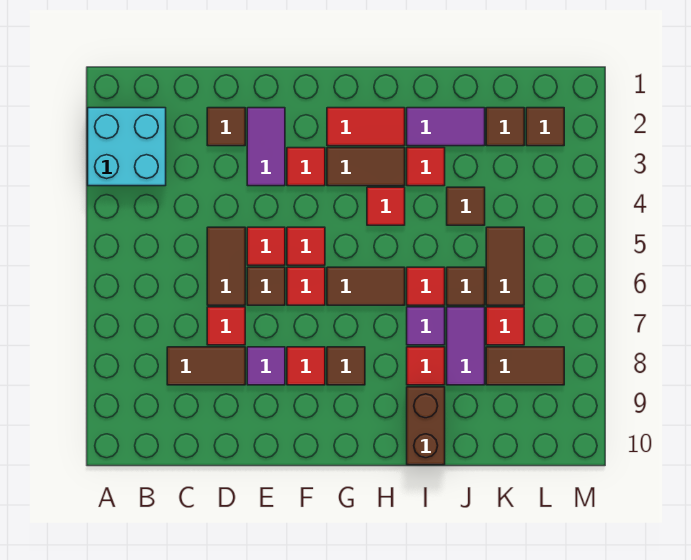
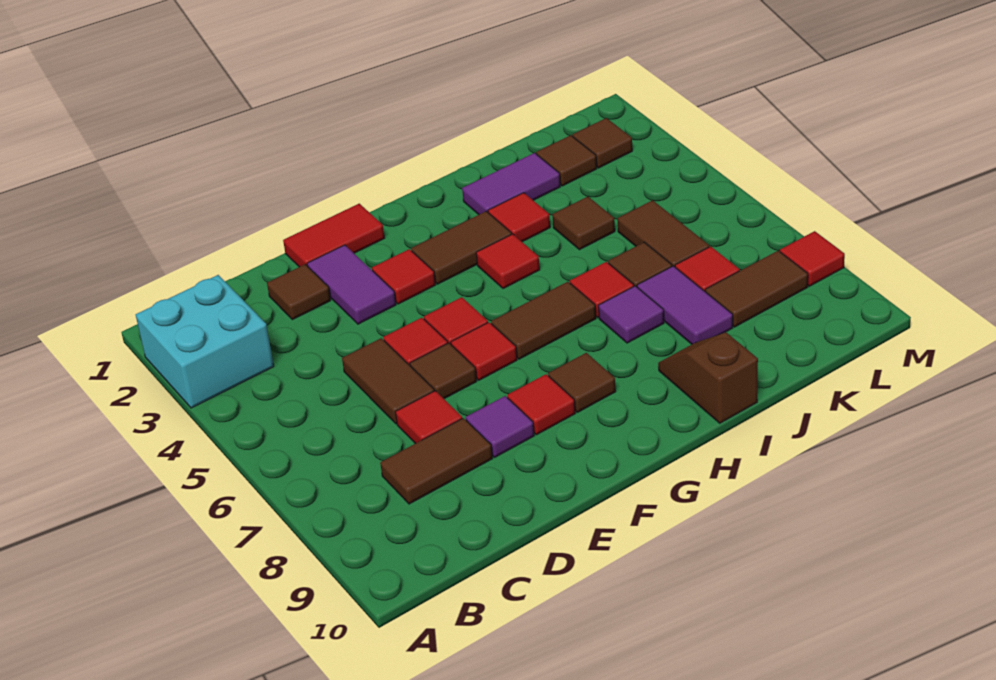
red tile G2:H2 level 1 -> red tile E1:F1 level 1
red tile I8 level 1 -> red tile M8 level 1
brown brick I9:I10 level 1 -> brown slope I9:I10 level 1 top 10

